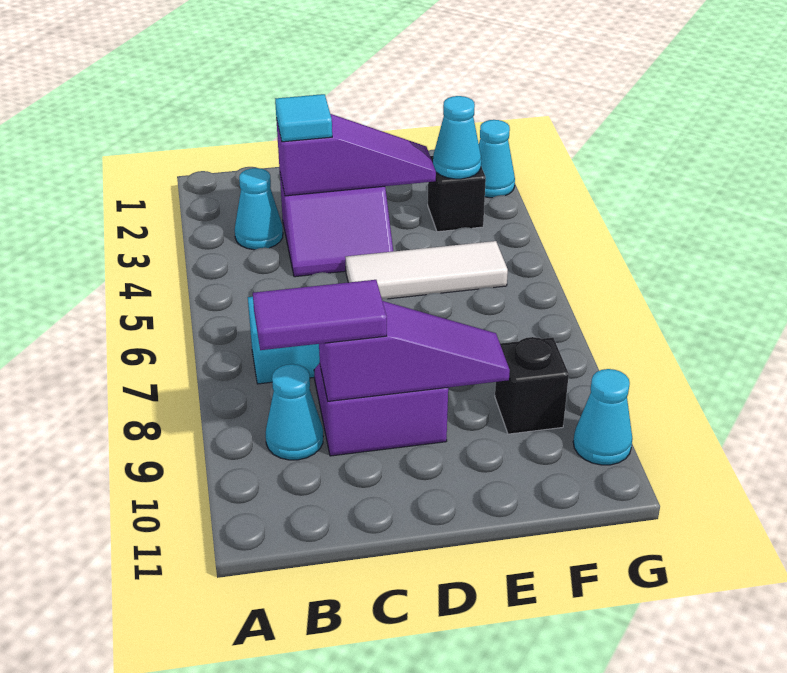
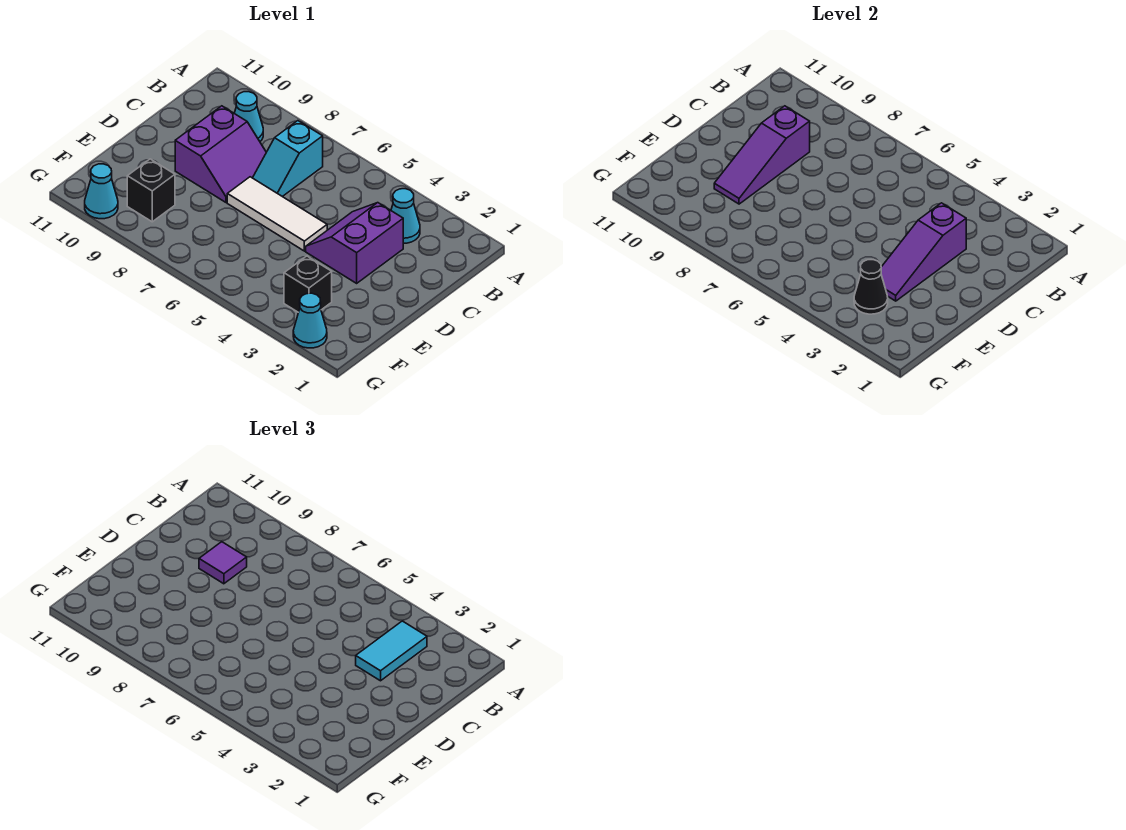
purple tile B9:C9 level 3 -> purple tile C9 level 3
cyan tile C3 level 3 -> cyan tile B3:C3 level 3
white tile D5:F5 level 1 -> white tile D5:D7 level 1
cyan cone F3 level 2 -> black cone F3 level 2

